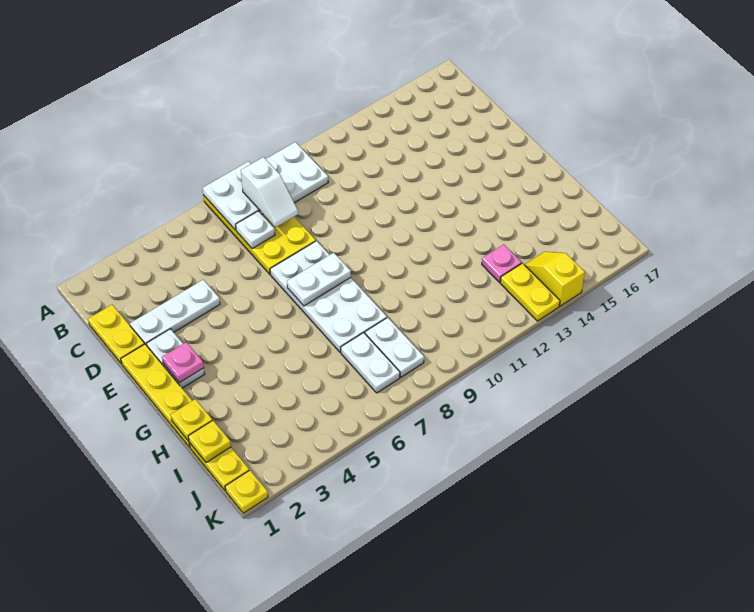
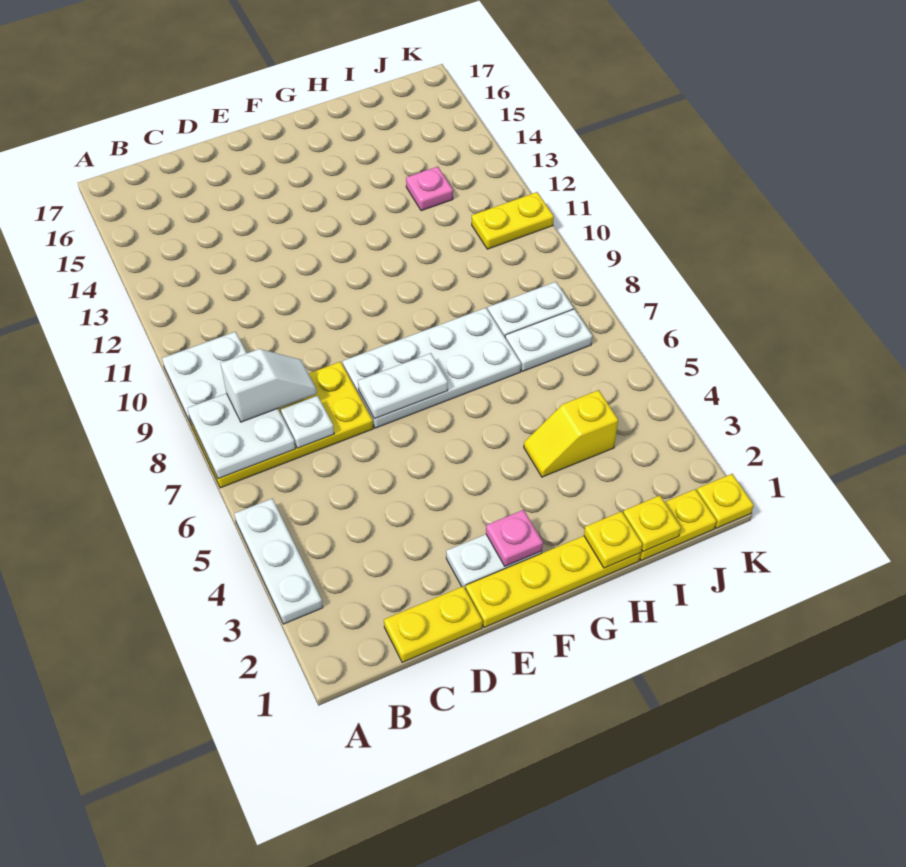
white plate D2:D4 level 1 -> white plate A3:A5 level 1
white plate F7:F8 level 2 -> white plate E7:F7 level 2
yellow plate J13:K13 level 1 -> yellow plate J11:K11 level 1
yellow slope J14:K14 level 1 top K -> yellow slope H4:I4 level 1 top I

